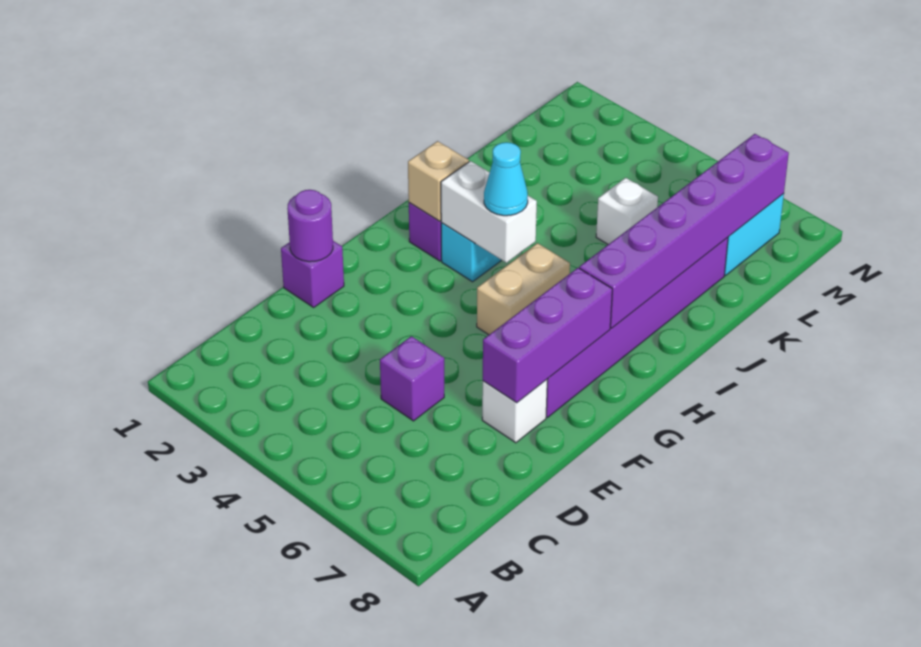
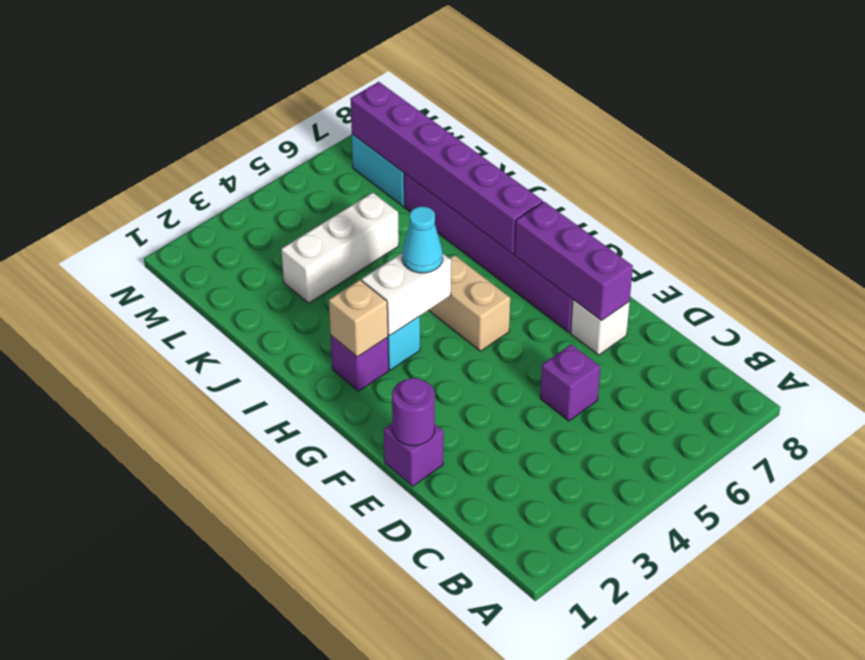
white brick K5 level 1 -> white brick K3:K5 level 1

